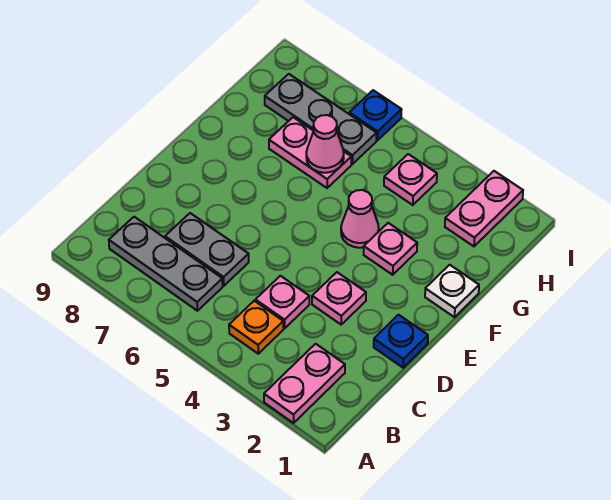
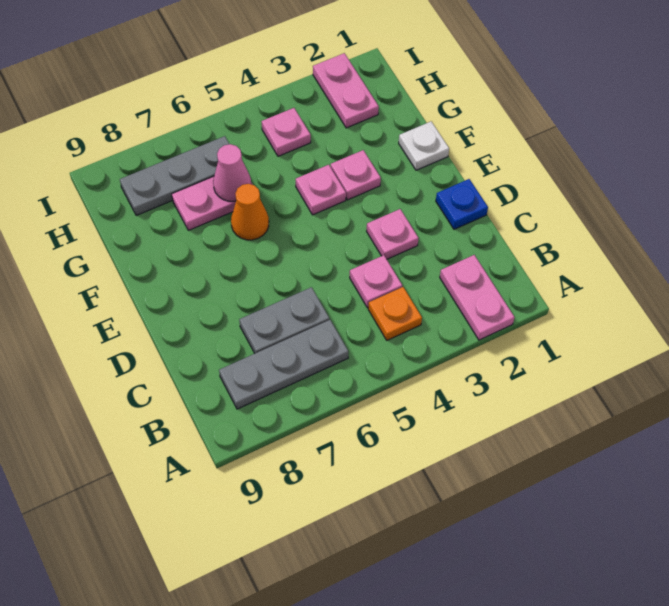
pink cone F4 level 1 -> pink plate F4 level 1
none -> orange cone F6 level 1
blue plate I6 level 1 -> none

